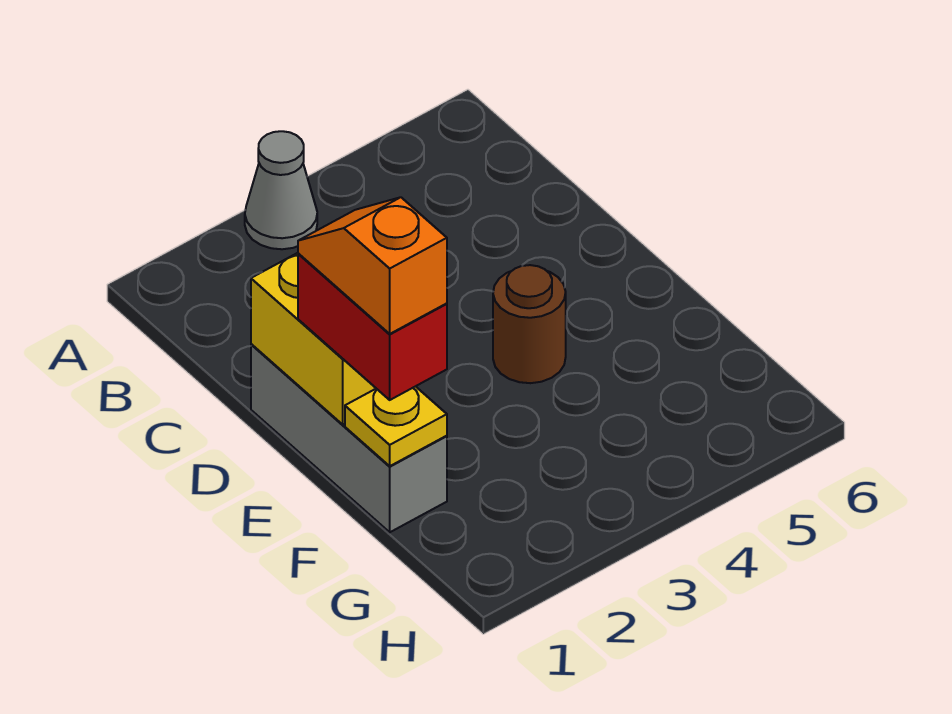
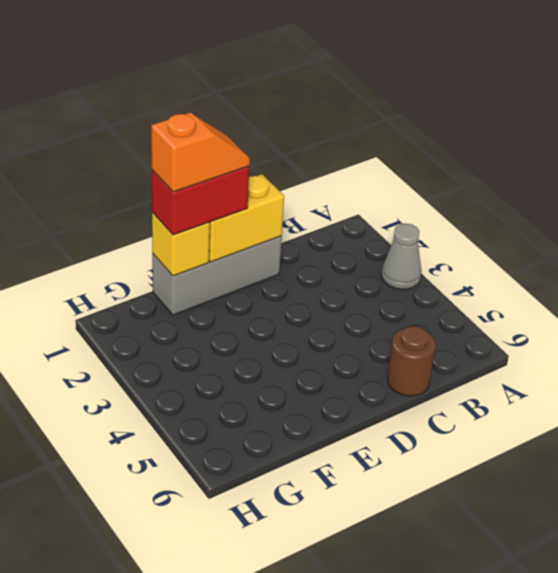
brown round brick E4 level 1 -> brown round brick C6 level 1
yellow plate F1 level 2 -> yellow brick F1 level 2

